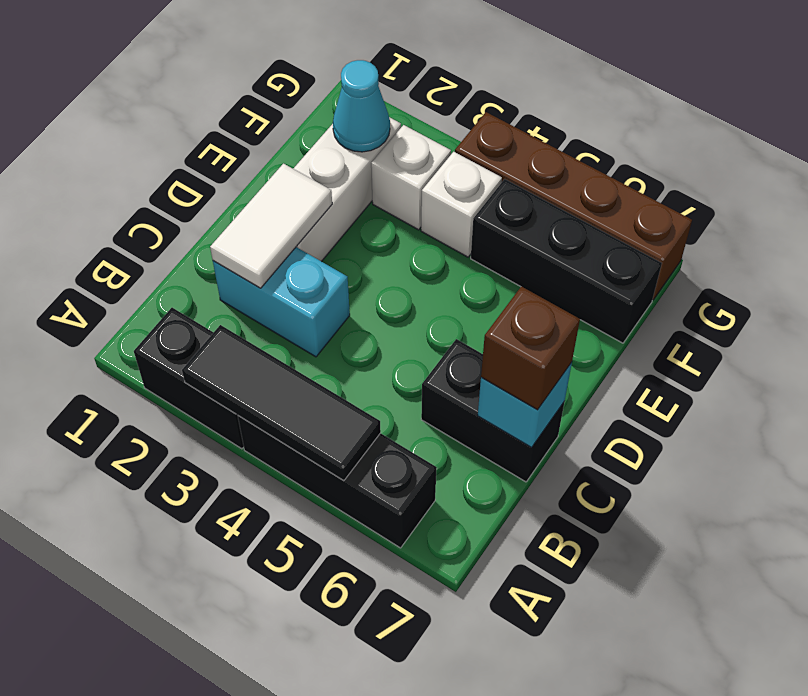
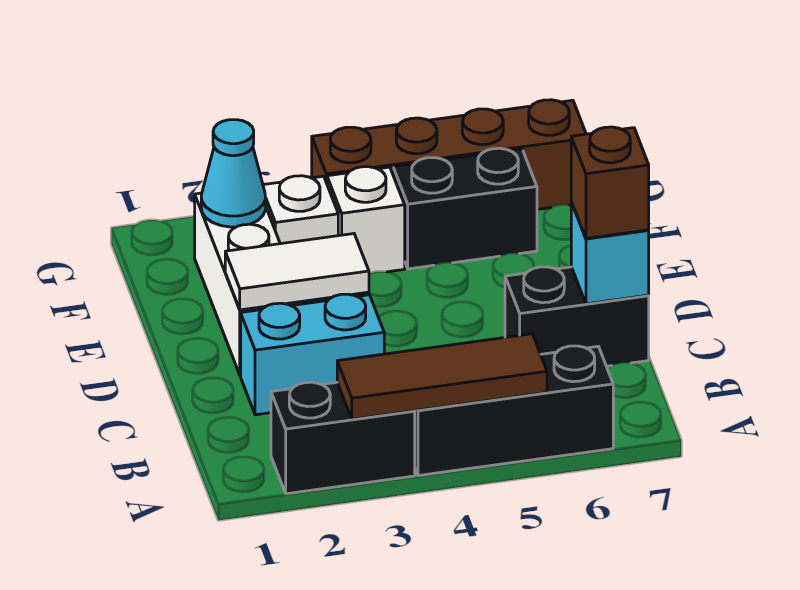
black tile A3:A5 level 2 -> brown tile A3:A5 level 2
white tile C2:D2 level 2 -> white tile D2:D3 level 2
black brick F5:F7 level 1 -> black brick F5:F6 level 1

